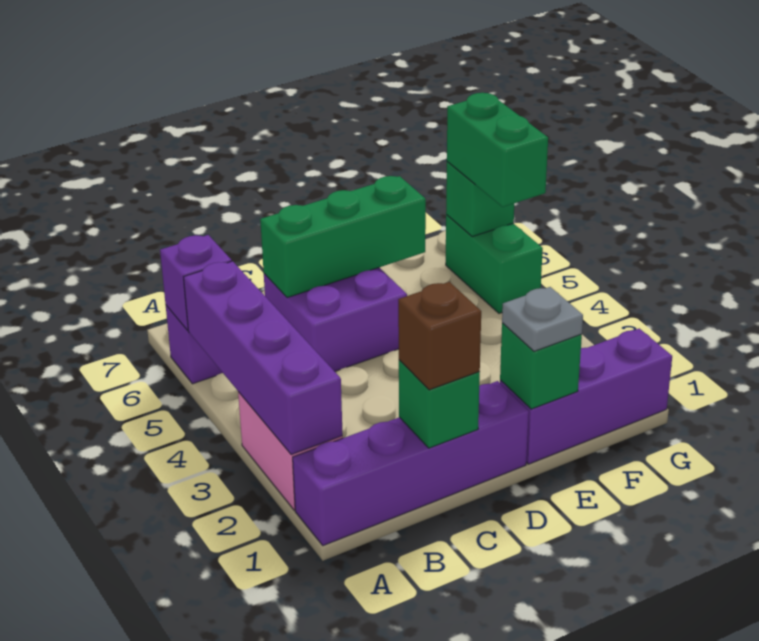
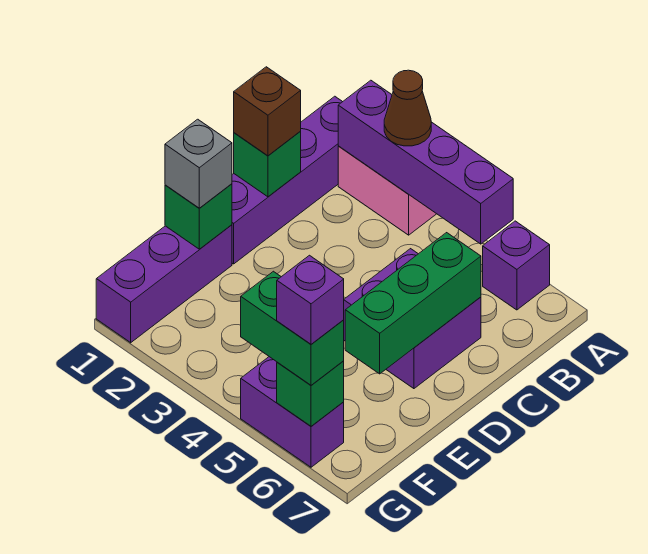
none -> brown cone A3 level 3
purple brick A6 level 2 -> purple brick G6 level 4
grey plate E1 level 3 -> grey brick E1 level 3
green brick G5:G6 level 1 -> purple brick G5:G6 level 1

